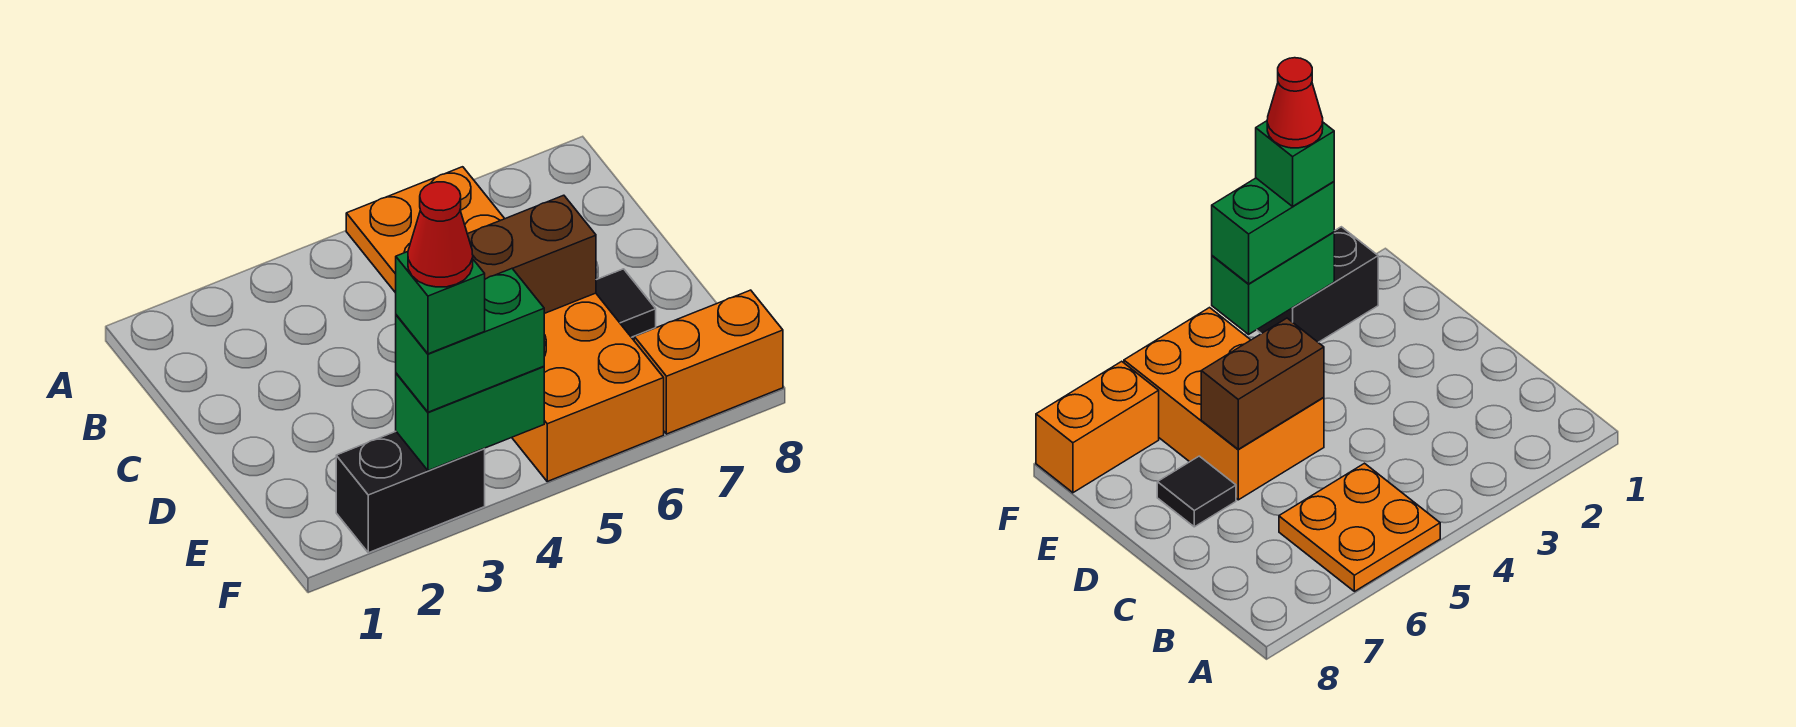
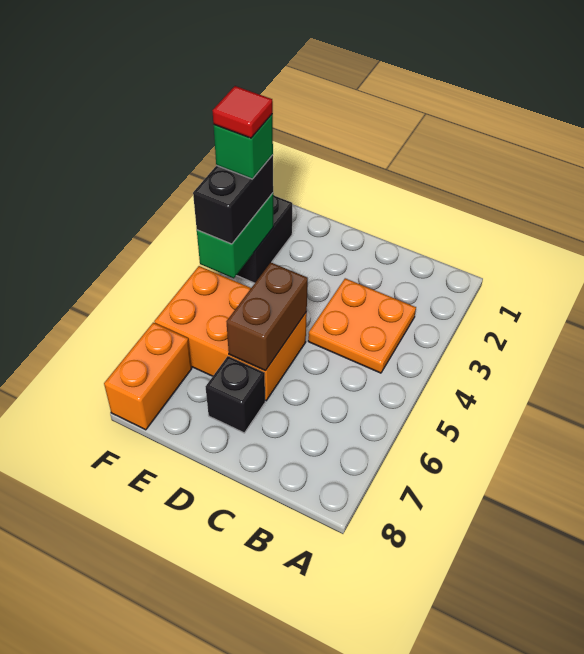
orange plate A5:B6 level 1 -> orange plate B3:C4 level 1
black tile D7 level 1 -> black brick D7 level 1
green brick F3:F4 level 3 -> black brick F3:F4 level 3
red cone F3 level 5 -> red tile F3 level 5

